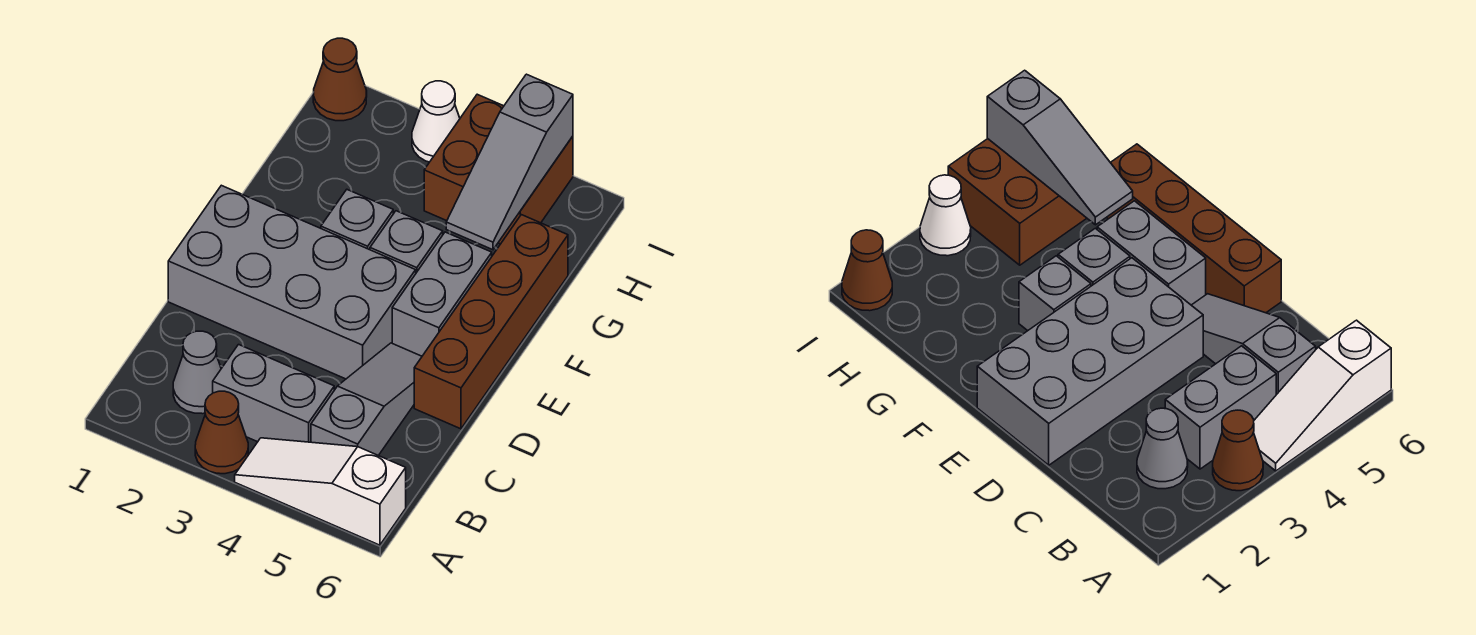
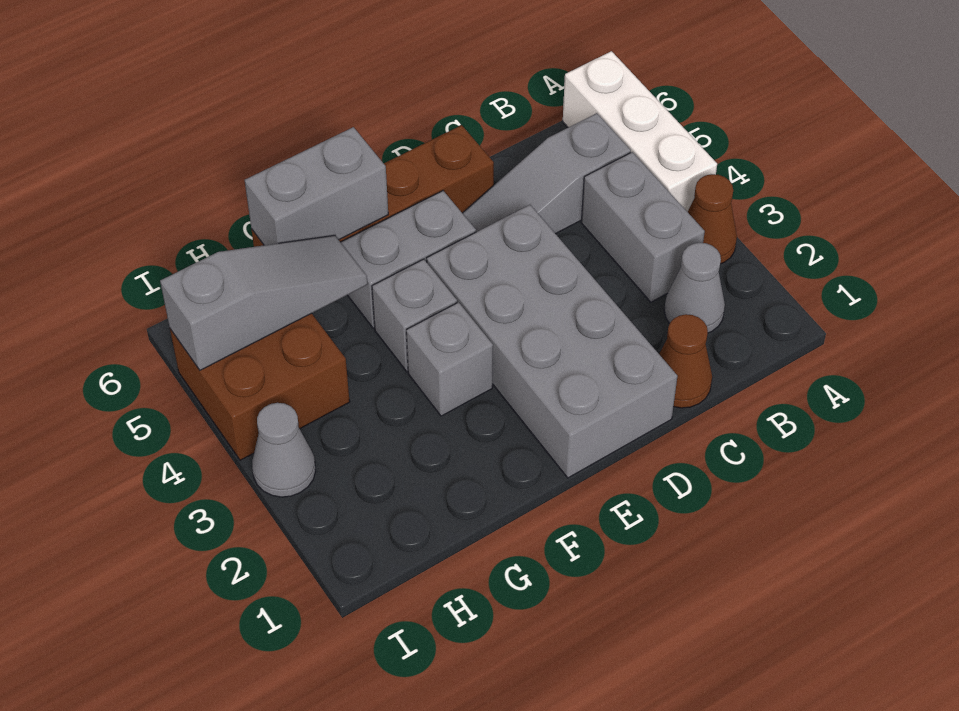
white slope A4:A6 level 1 top 6 -> white brick A4:A6 level 1
none -> grey brick F6:G6 level 2
brown cone I1 level 1 -> brown cone C1 level 1
white cone I3 level 1 -> grey cone I3 level 1

